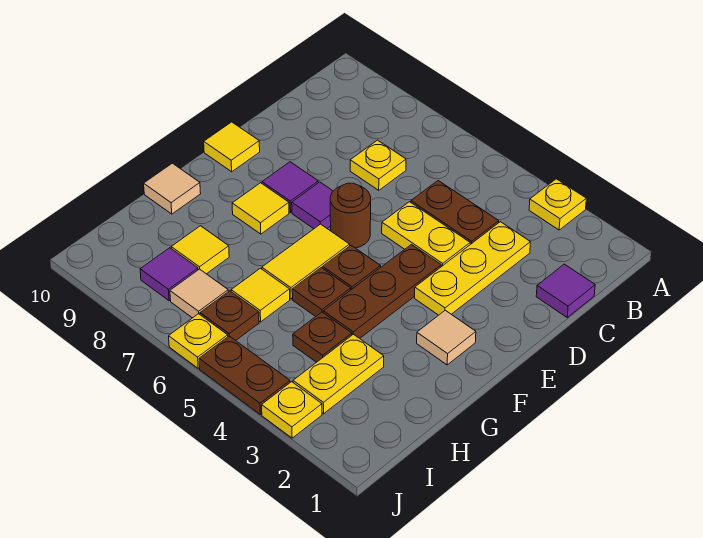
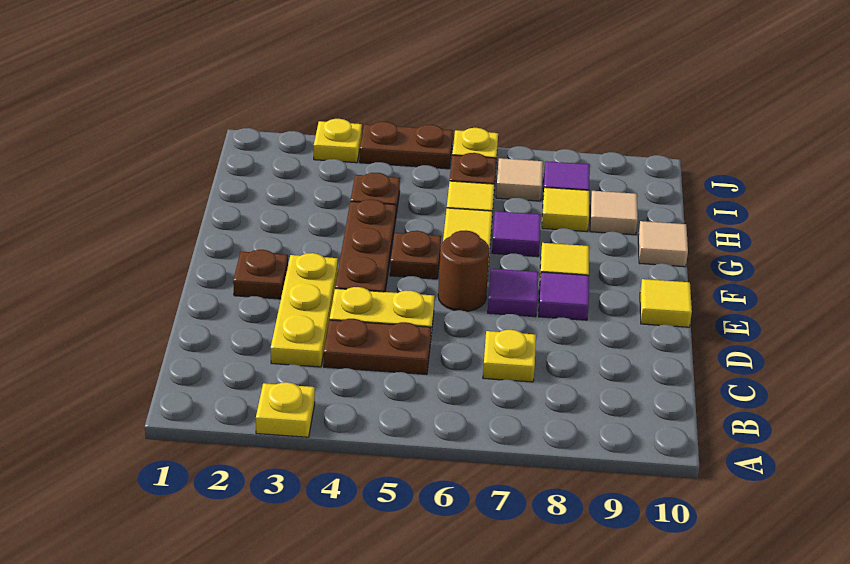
purple tile C1 level 1 -> purple tile G7 level 1
tan tile F2 level 1 -> tan tile H9 level 1
brown plate G5 level 1 -> brown plate E2 level 1
yellow plate H3:I3 level 1 -> none

